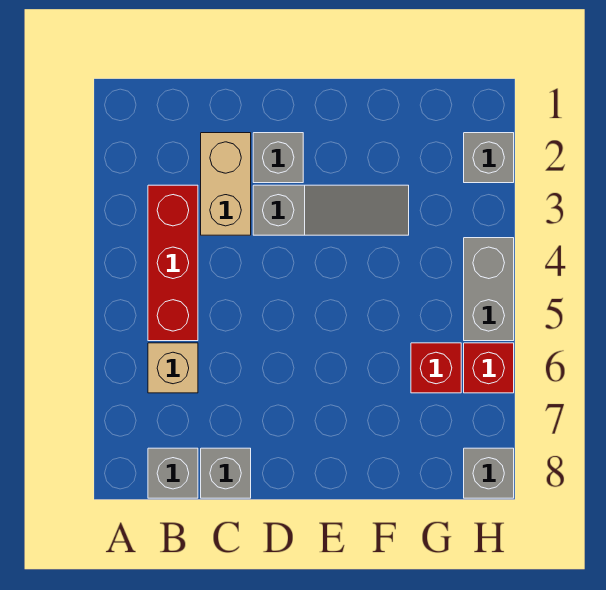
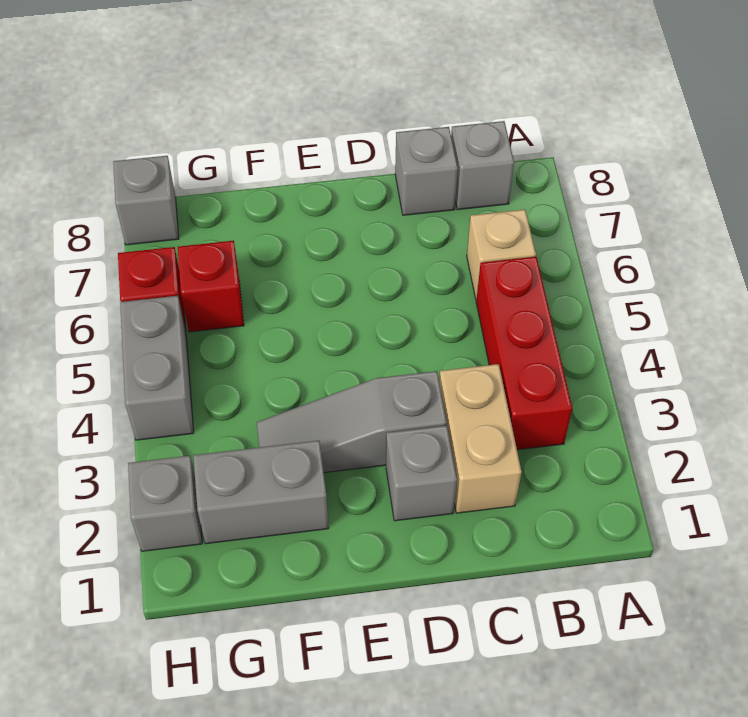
none -> grey brick F2:G2 level 1

